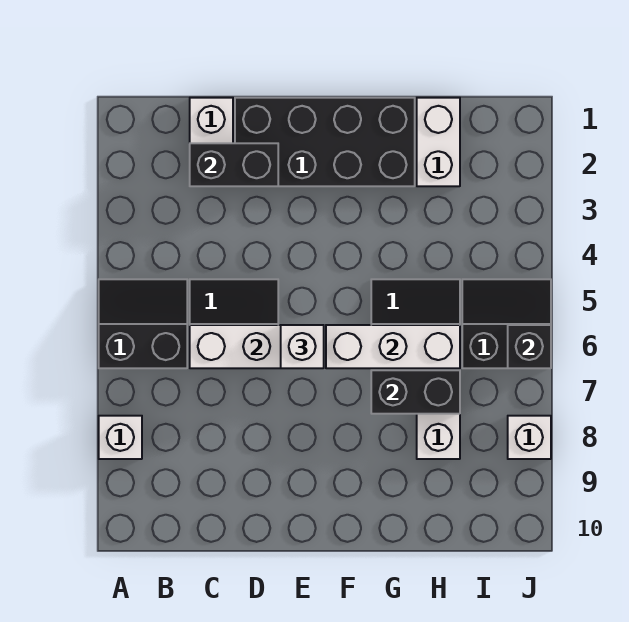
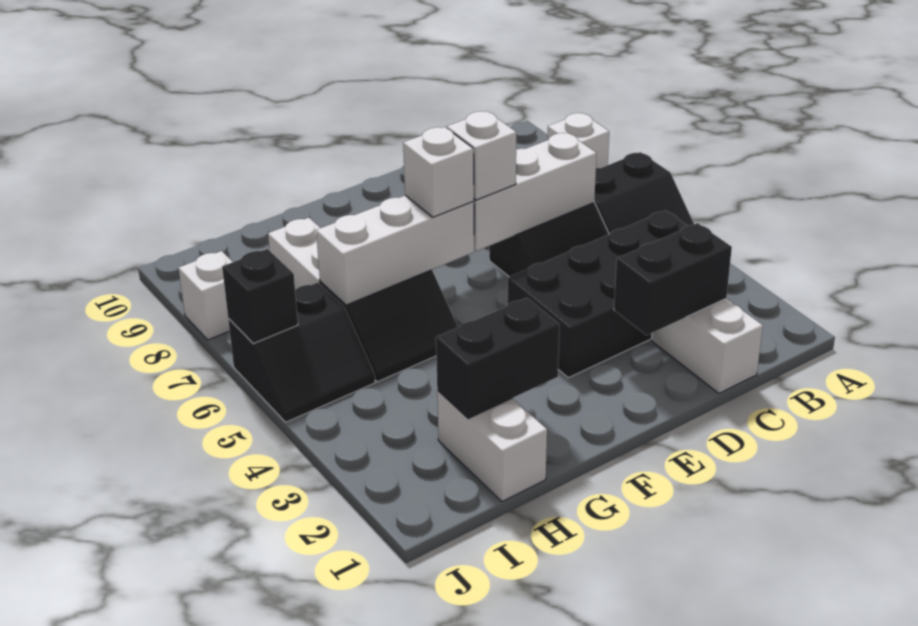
black brick D1:G2 level 1 -> black brick B3:E4 level 1
none -> white brick F6 level 3
black brick G7:H7 level 2 -> black brick G2:H2 level 2

